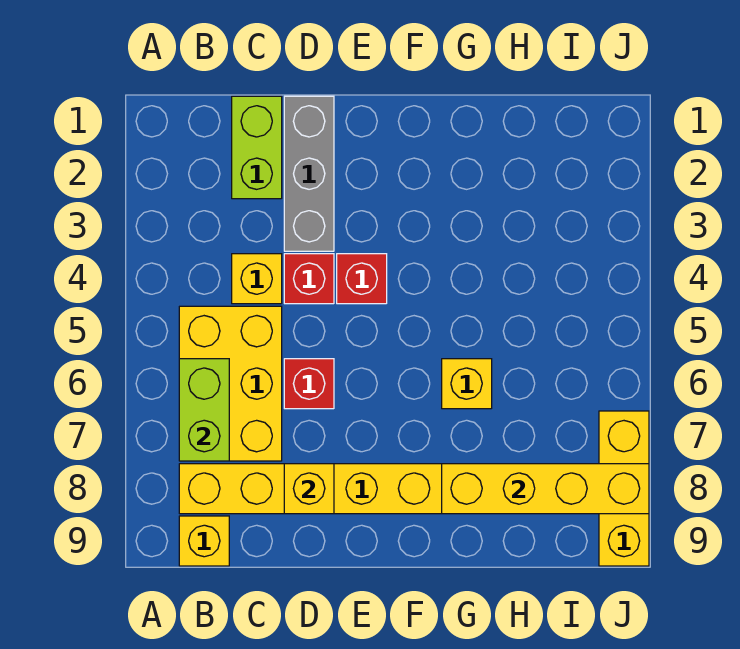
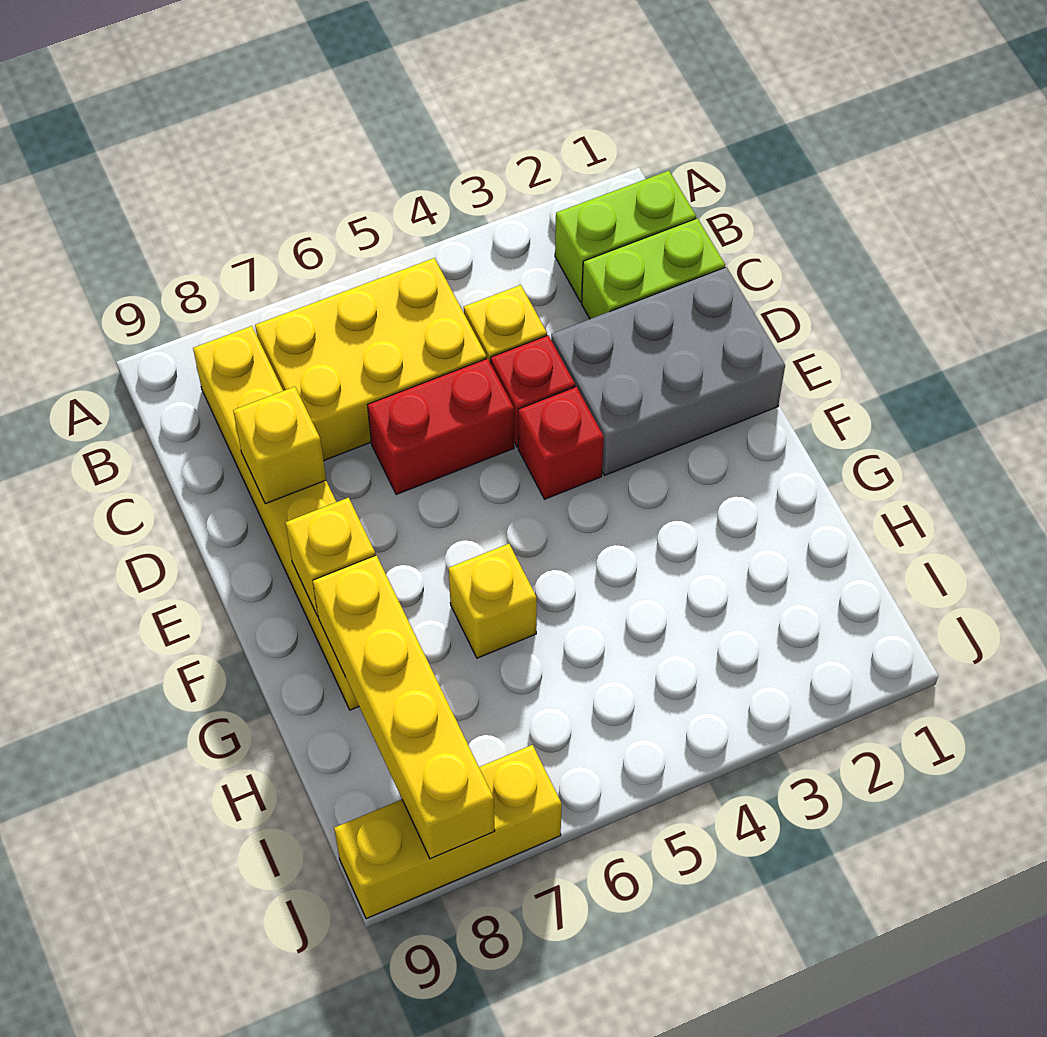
lime brick B6:B7 level 2 -> lime brick B1:B2 level 1
yellow brick B9 level 1 -> yellow brick F8 level 2
grey brick D1:D3 level 1 -> grey brick D1:E3 level 1
red brick D6 level 1 -> red brick D5:D6 level 1

